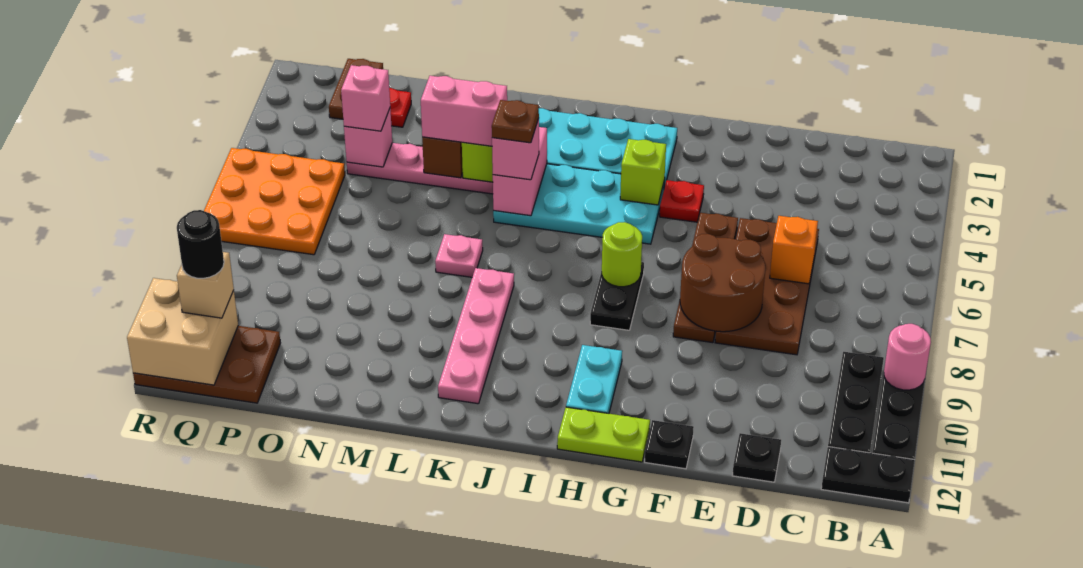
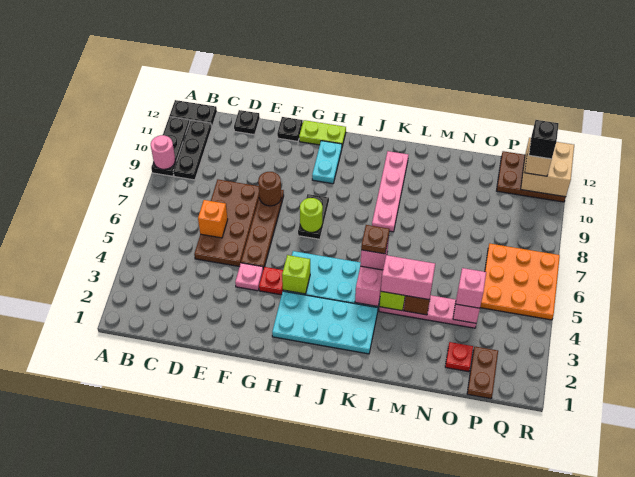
brown round brick E7:F8 level 2 -> brown round brick F8 level 2
pink plate L7 level 1 -> pink plate F4 level 1
black round brick Q11 level 4 -> black brick Q11 level 4

